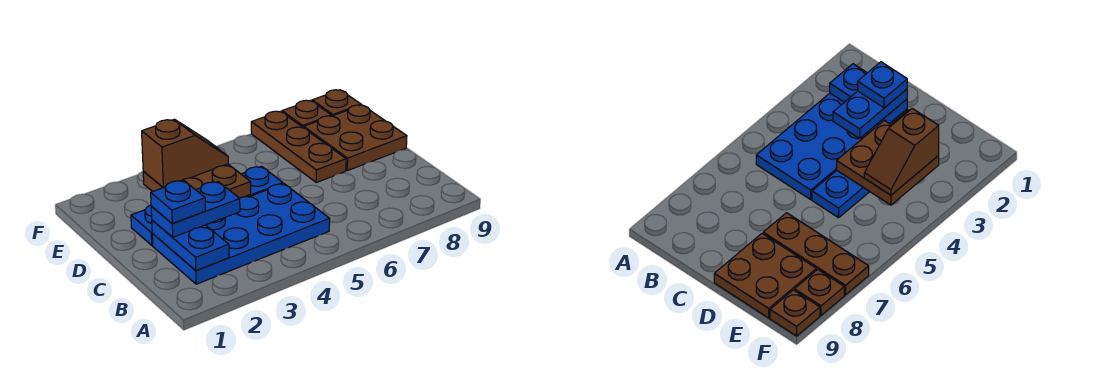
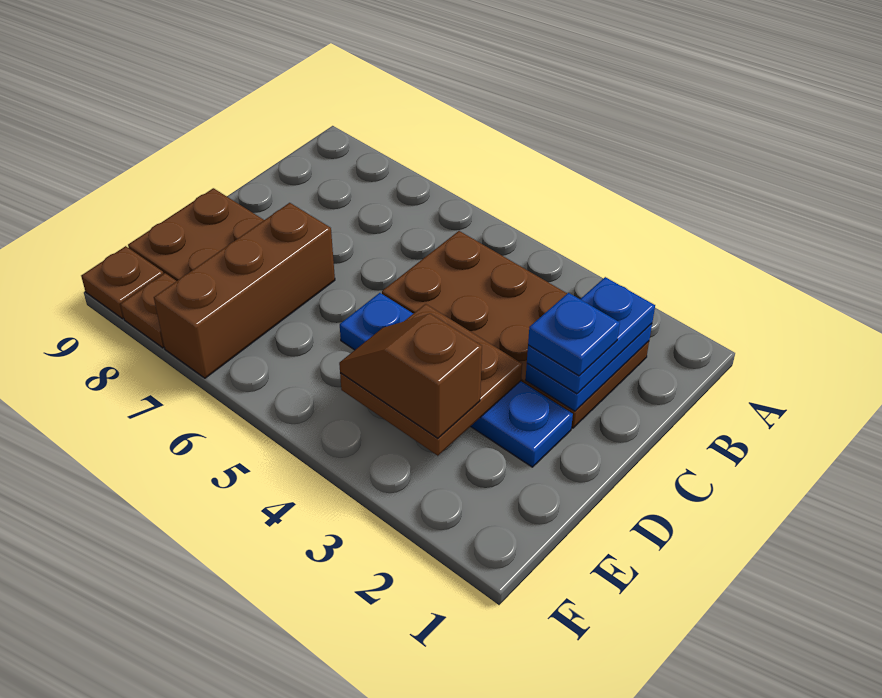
blue plate B2:C5 level 1 -> brown plate B2:C5 level 1
blue plate C2:C3 level 3 -> blue plate B2:C2 level 3
brown plate D7:F7 level 1 -> brown brick D7:F7 level 1

